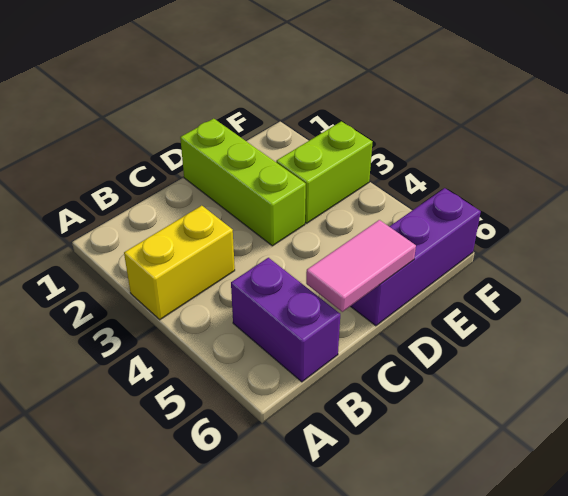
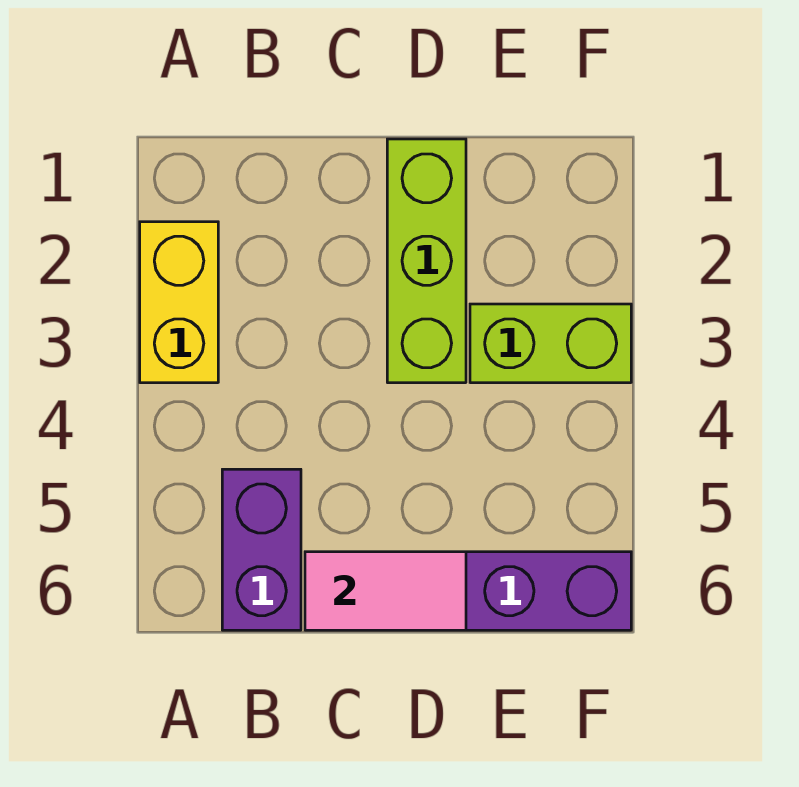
yellow brick A3:B3 level 1 -> yellow brick A2:A3 level 1

